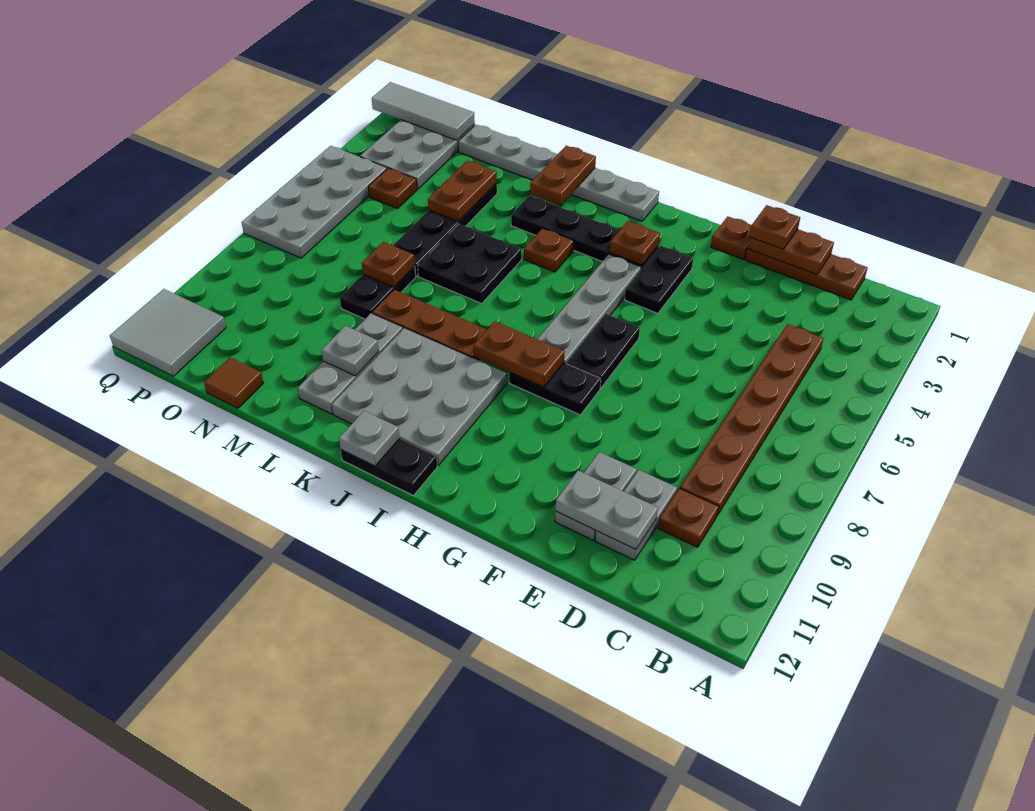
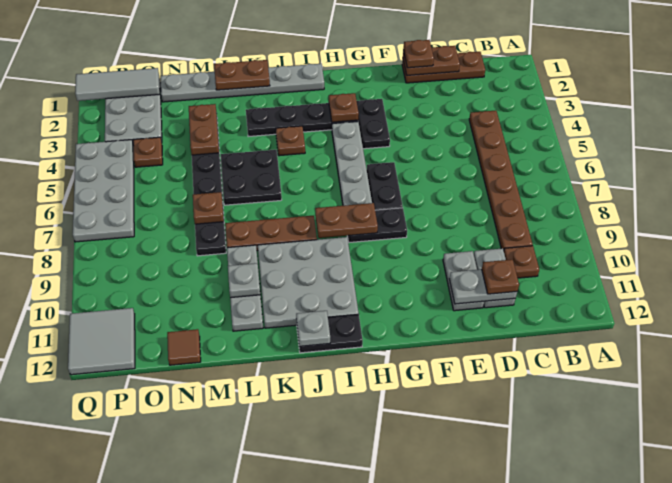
brown plate F1 level 1 -> brown plate D11 level 3
brown plate K1:K2 level 2 -> brown plate K1:L1 level 2

